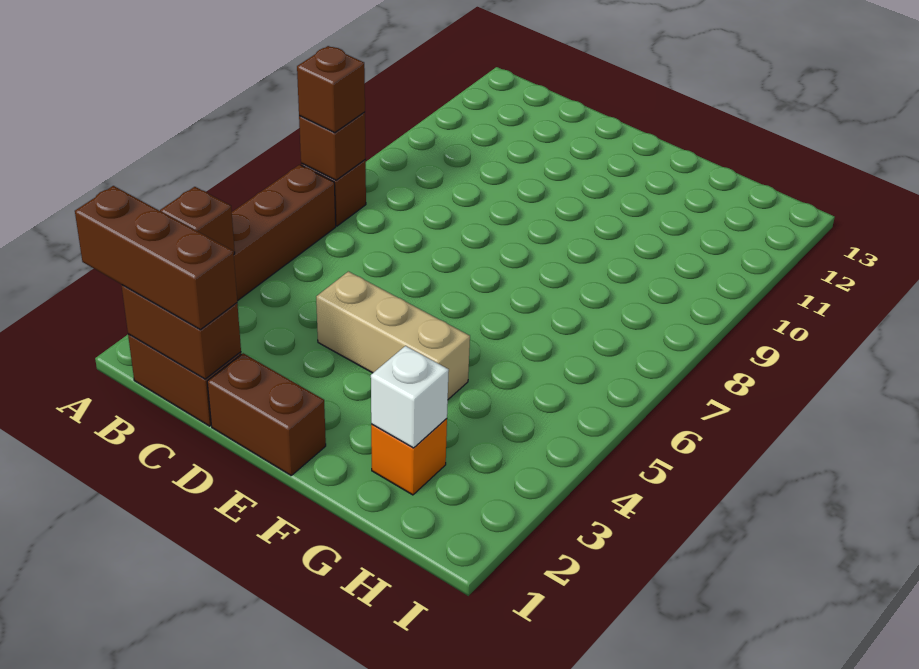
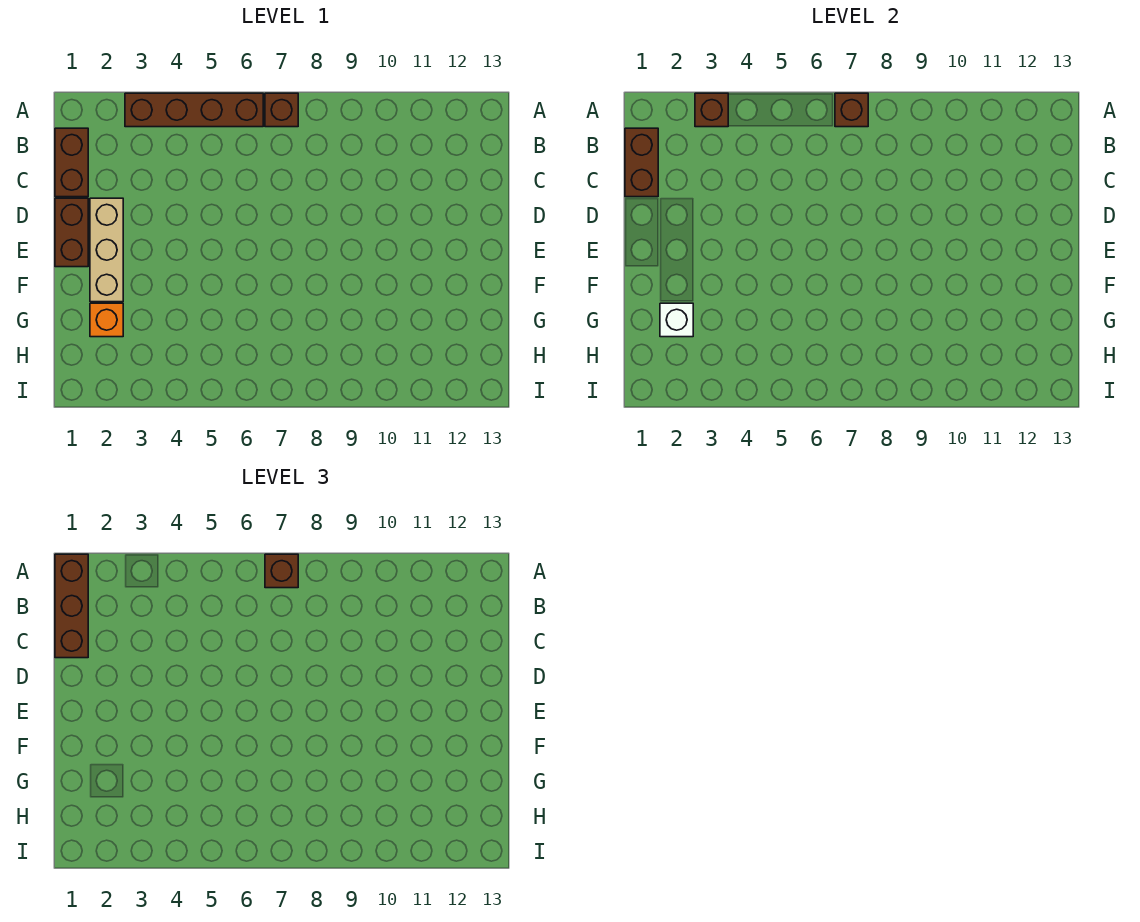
tan brick D4:F4 level 1 -> tan brick D2:F2 level 1

